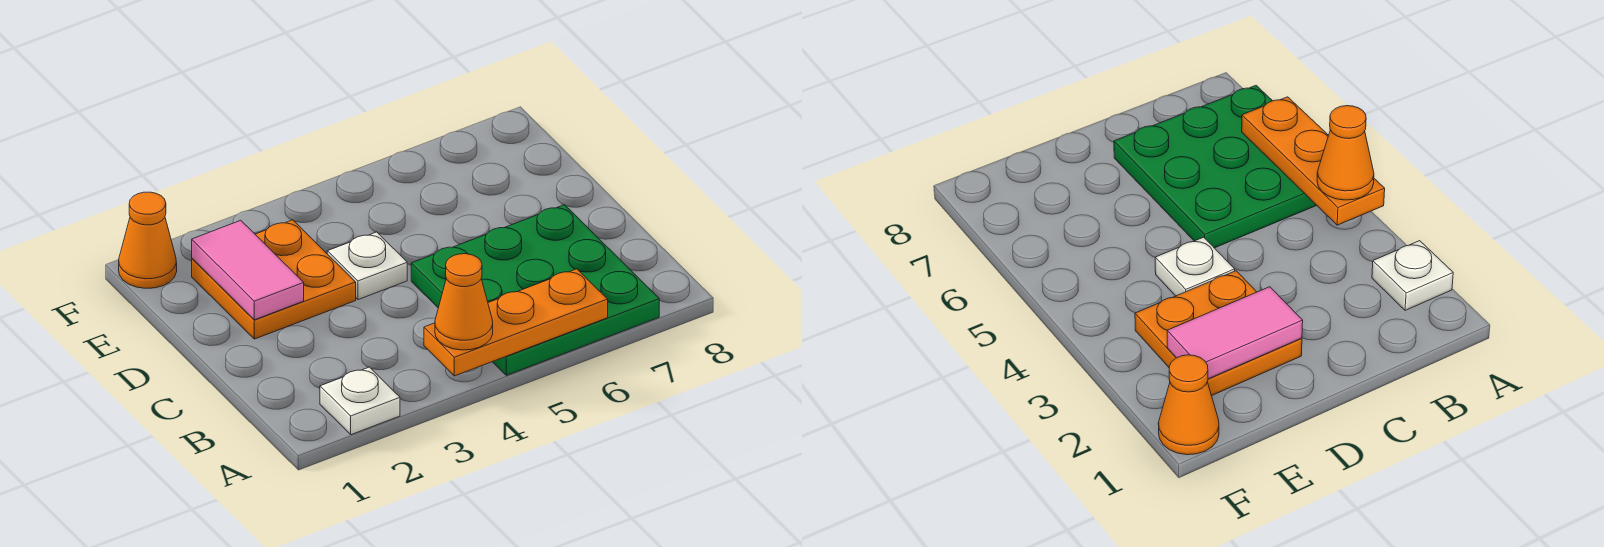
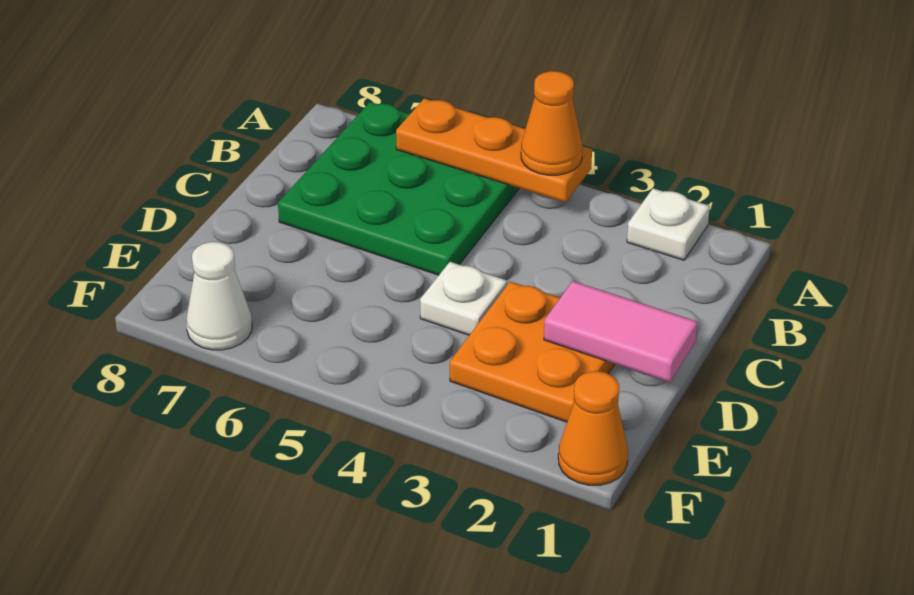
pink tile D2:E2 level 2 -> pink tile D1:D2 level 2
none -> white cone F7 level 1

